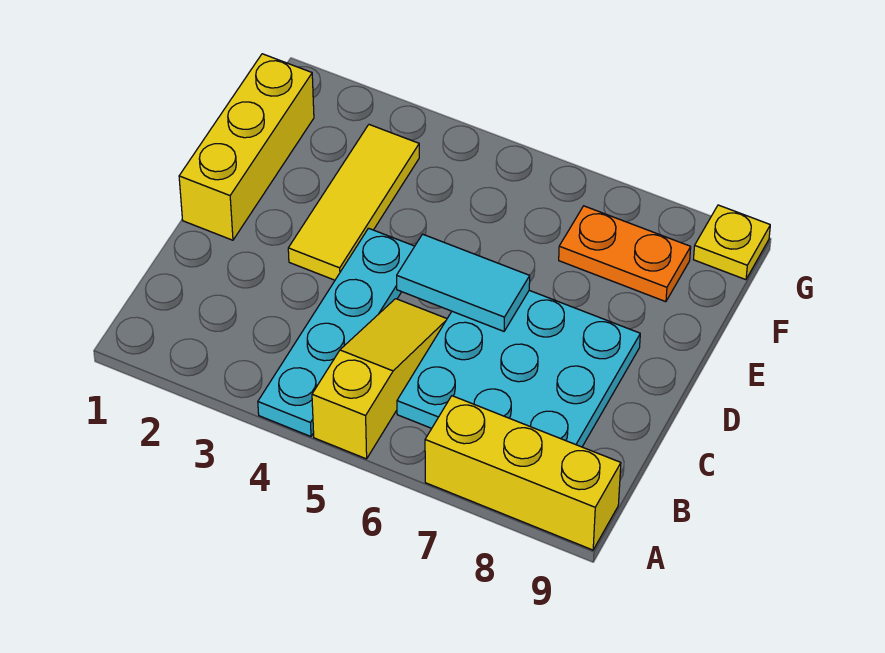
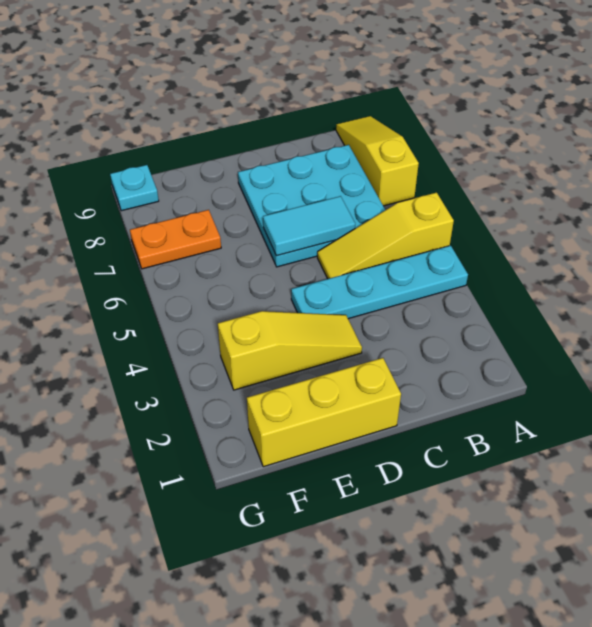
yellow brick A7:A9 level 1 -> yellow slope A7:A9 level 1 top 7
yellow tile D3:F3 level 1 -> yellow slope D3:F3 level 1 top F
cyan tile D5:D6 level 2 -> cyan tile C6:D6 level 2
orange plate F7:F8 level 1 -> orange plate F7:G7 level 1
yellow plate G9 level 1 -> cyan plate G9 level 1

